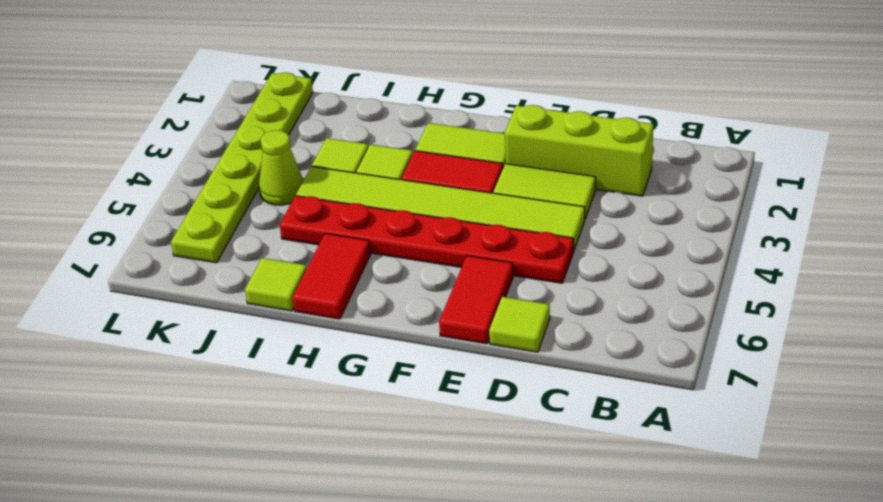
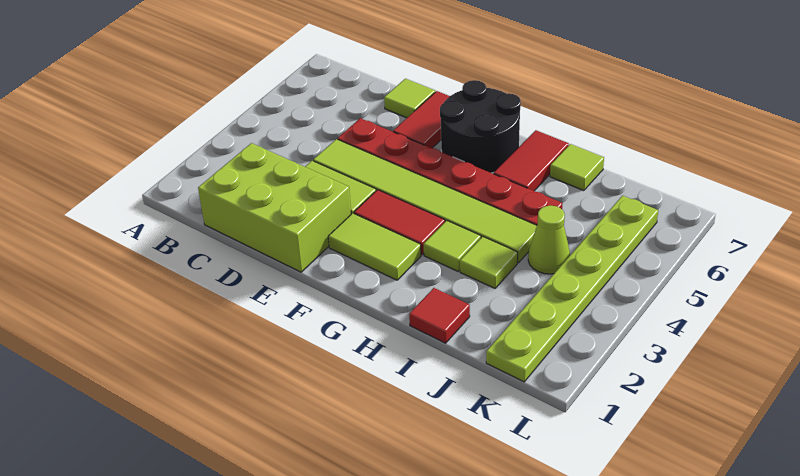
lime brick C2:E2 level 1 -> lime brick C1:E2 level 1
none -> black round brick F6:G7 level 1
none -> red tile I1 level 1

